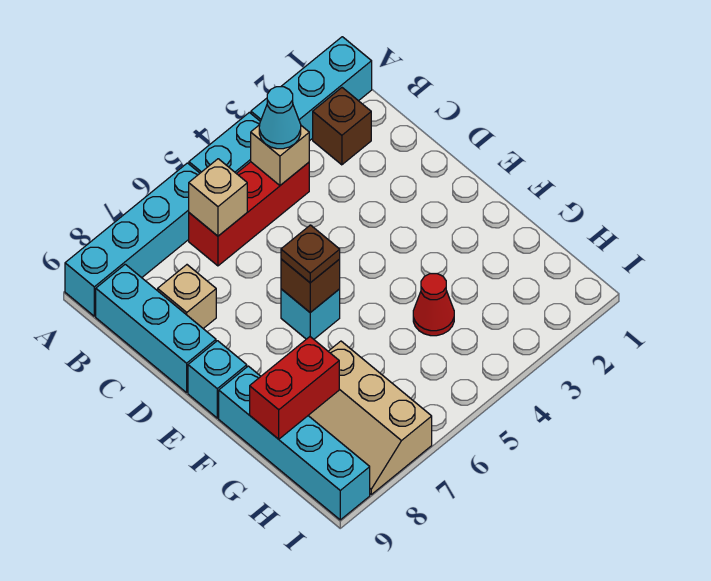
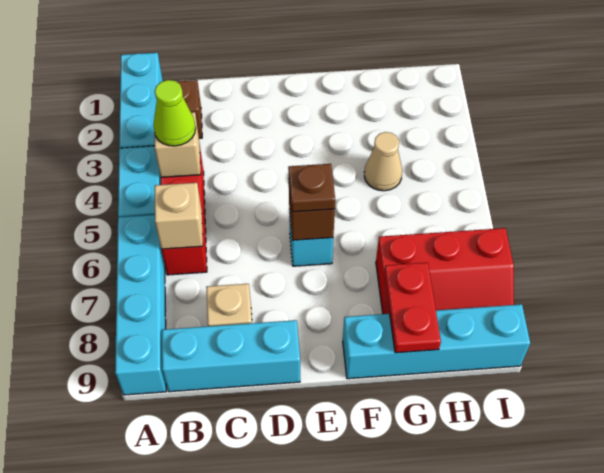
cyan cone B4 level 3 -> lime cone B4 level 3
cyan brick E9 level 1 -> none
red cone G4 level 1 -> tan cone G4 level 1
tan slope G7:I8 level 1 top 7 -> red slope G7:I8 level 1 top 7
red brick G8:G9 level 2 -> red plate G8:G9 level 2

